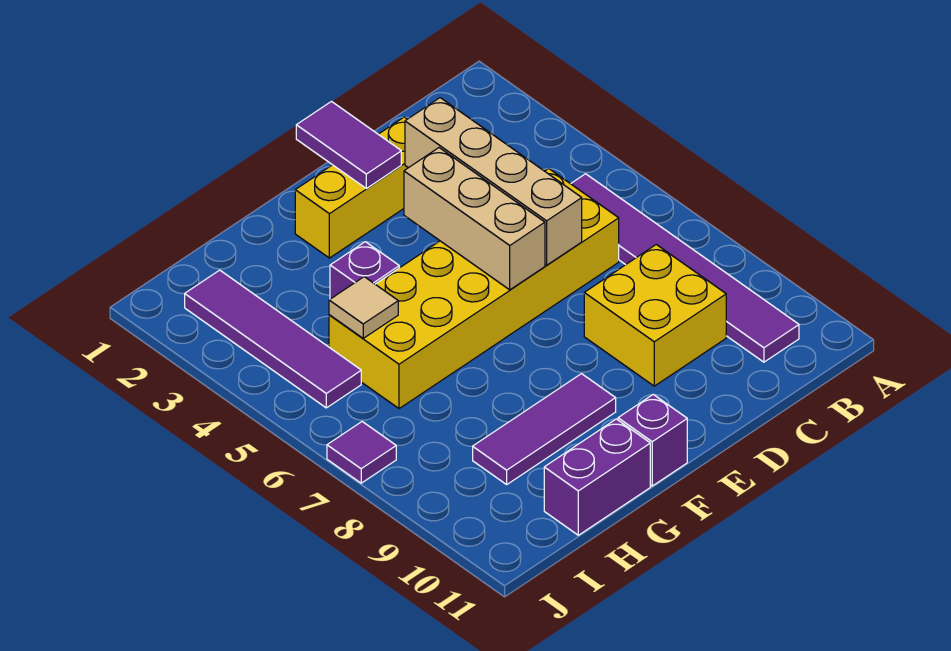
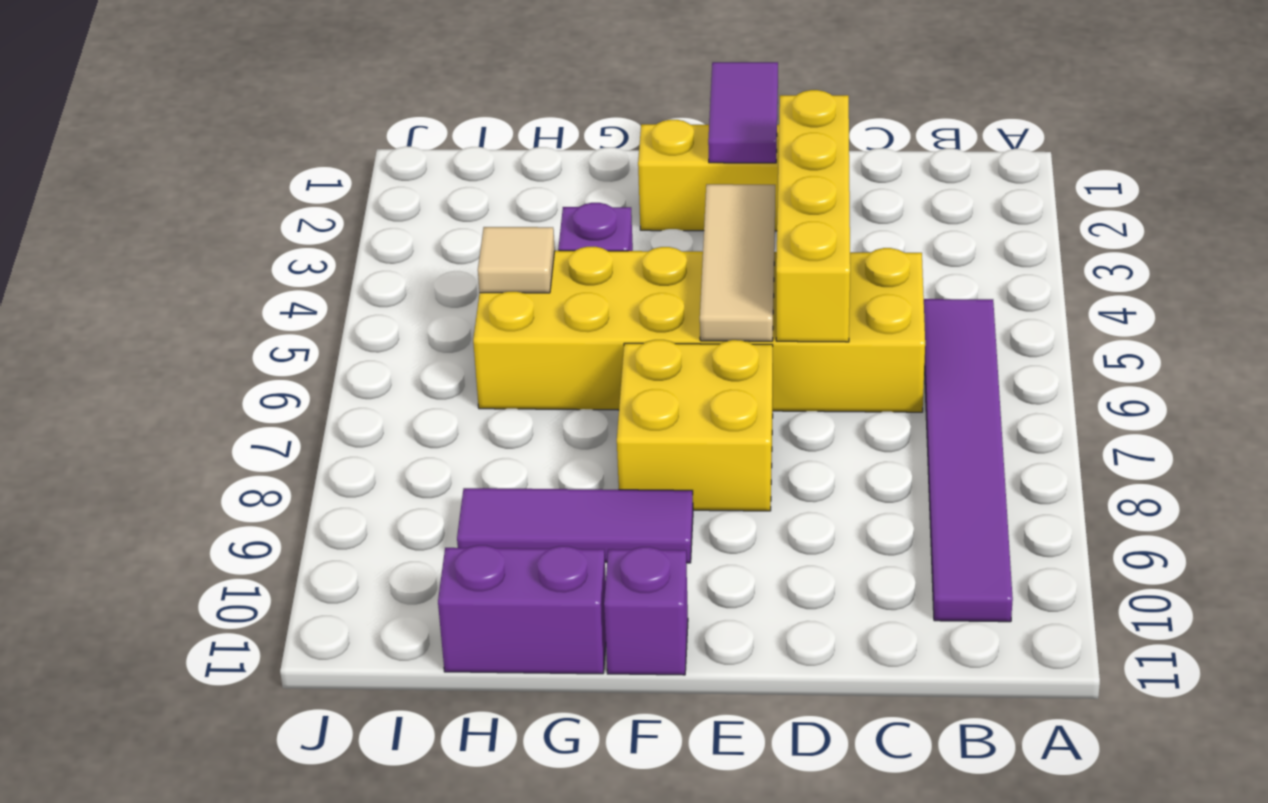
yellow brick C8:D9 level 1 -> yellow brick E7:F8 level 1
tan brick D3:D6 level 2 -> yellow brick D3:D6 level 2
tan brick E4:E6 level 2 -> tan tile E4:E6 level 2
purple tile I2:I5 level 1 -> none
purple tile J7 level 1 -> none

